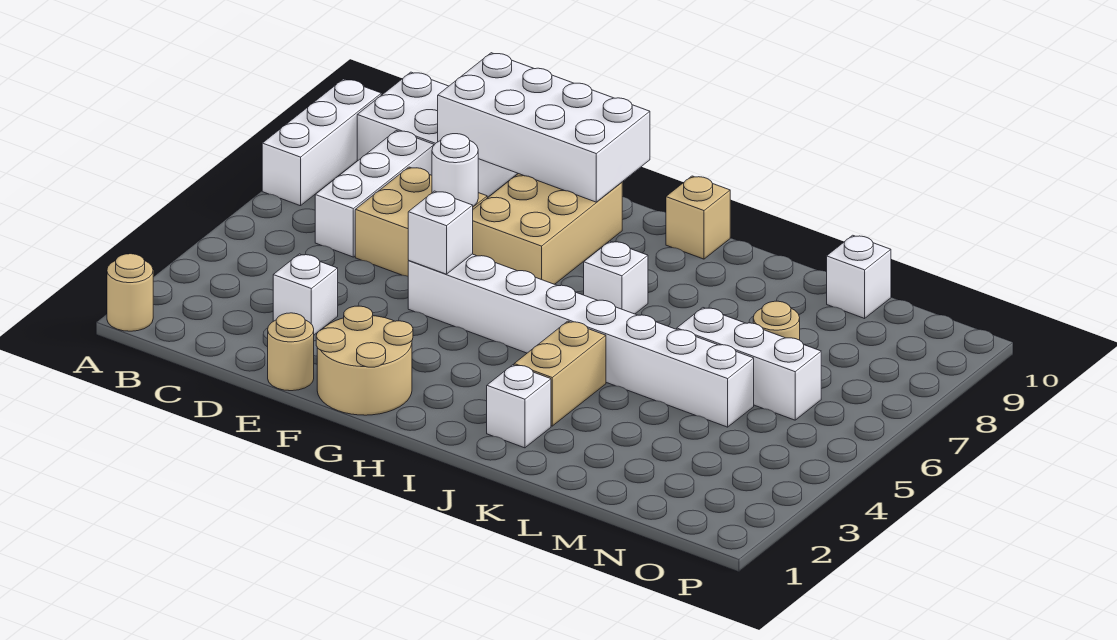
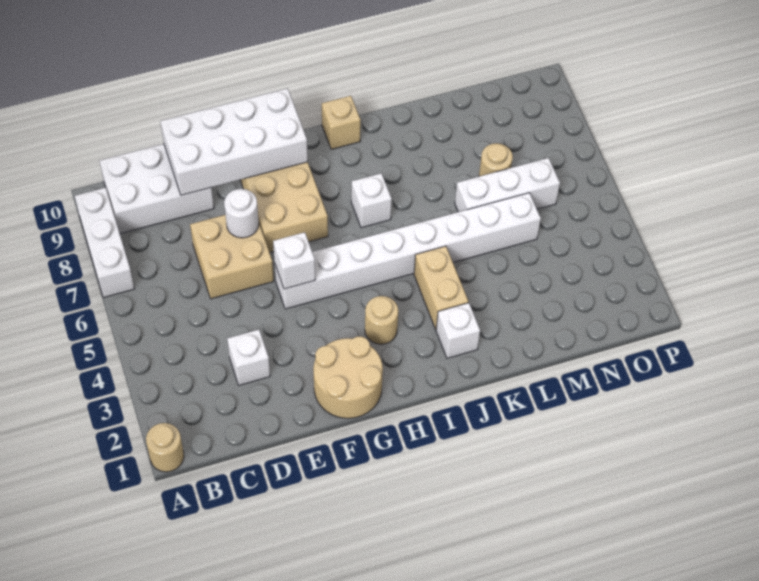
white brick C6:C8 level 1 -> none
tan round brick E1 level 1 -> tan round brick H3 level 1
white brick M10 level 1 -> none

